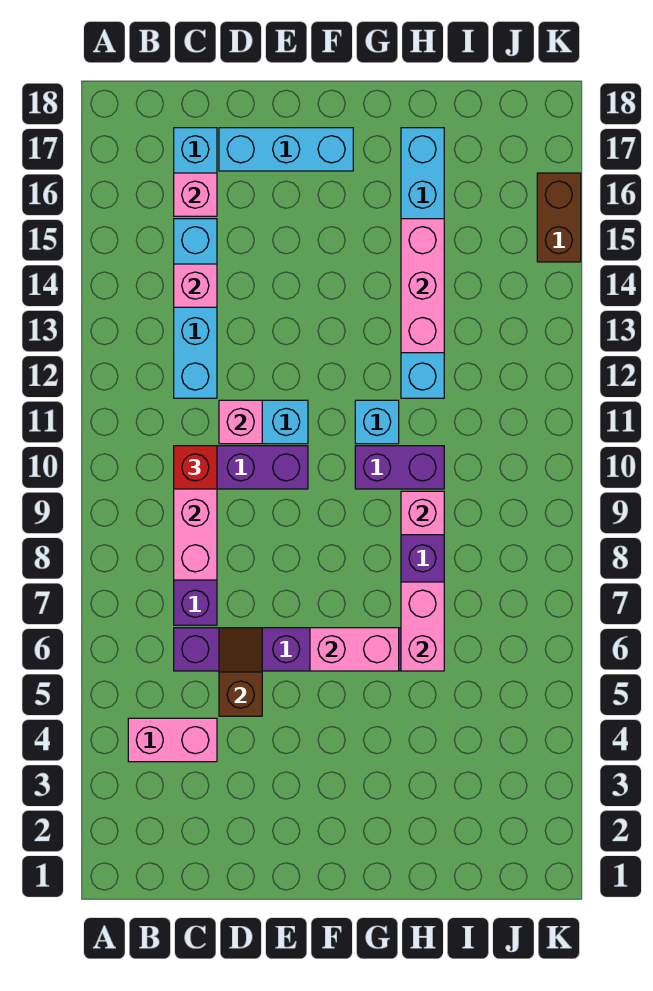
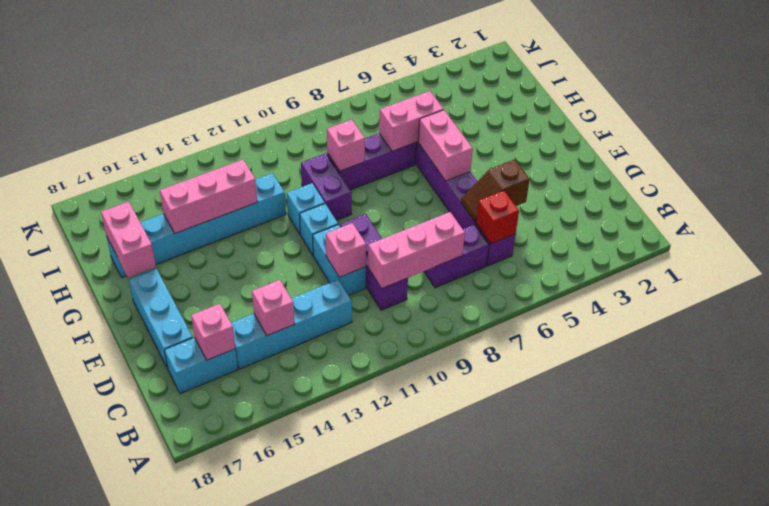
pink brick B4:C4 level 1 -> pink brick G17:H17 level 2
red brick C10 level 3 -> red brick C6 level 2
none -> cyan brick F11 level 1
brown brick K15:K16 level 1 -> none

